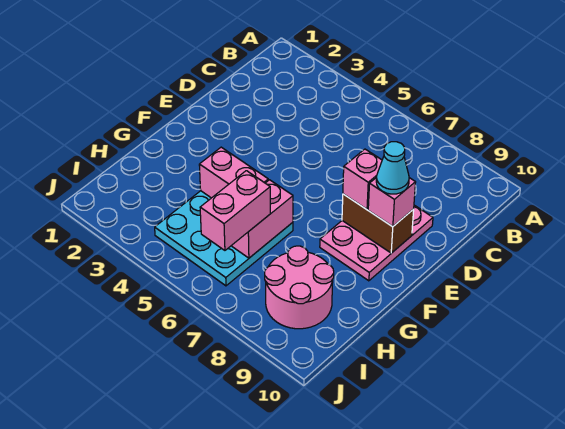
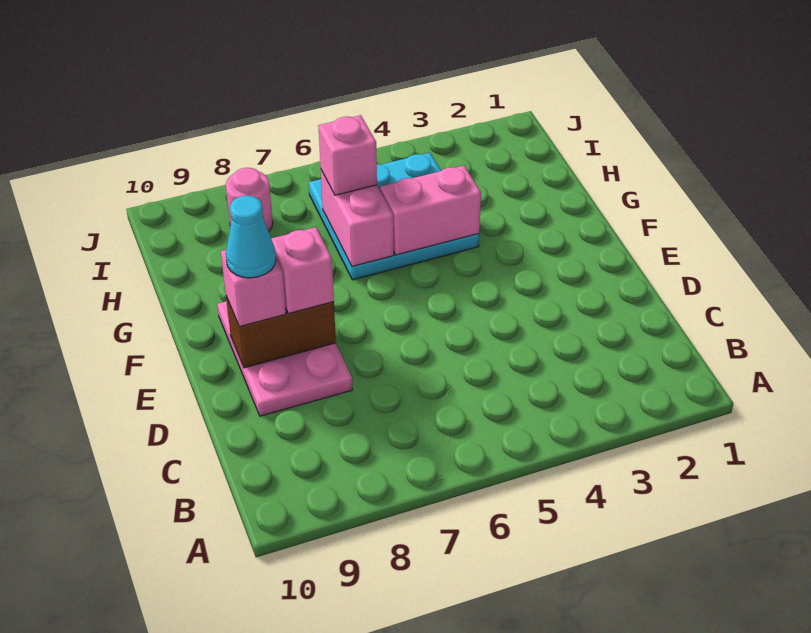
pink brick H6:I6 level 3 -> pink brick H6 level 3
pink round brick H8:I9 level 1 -> pink round brick I8 level 1

